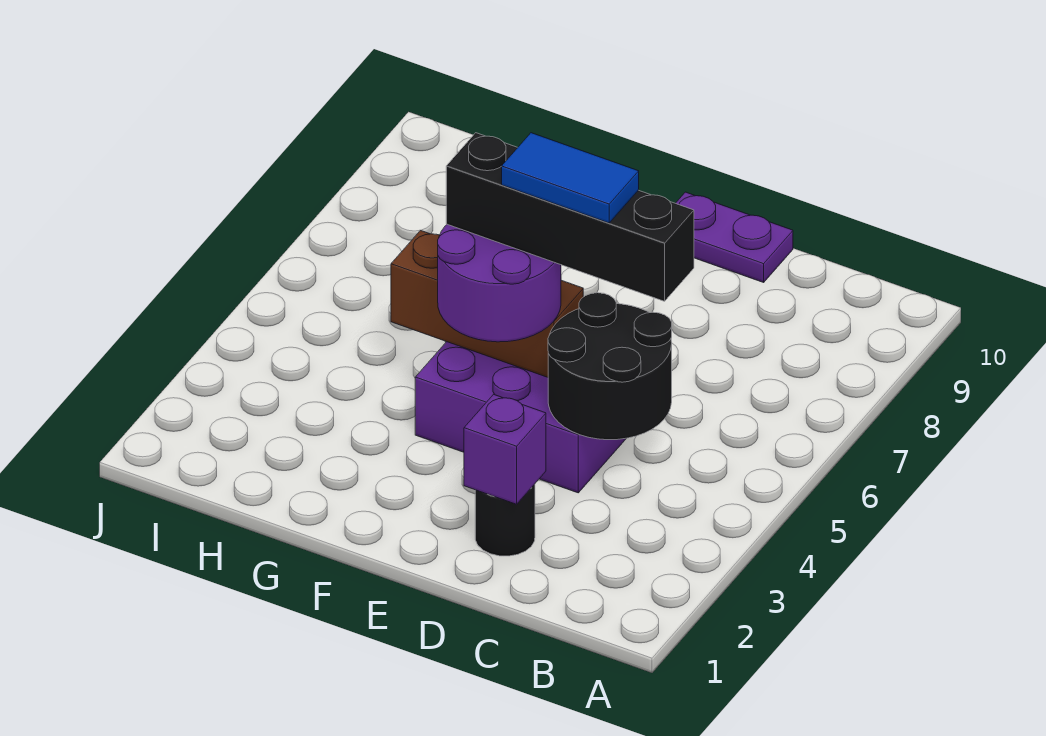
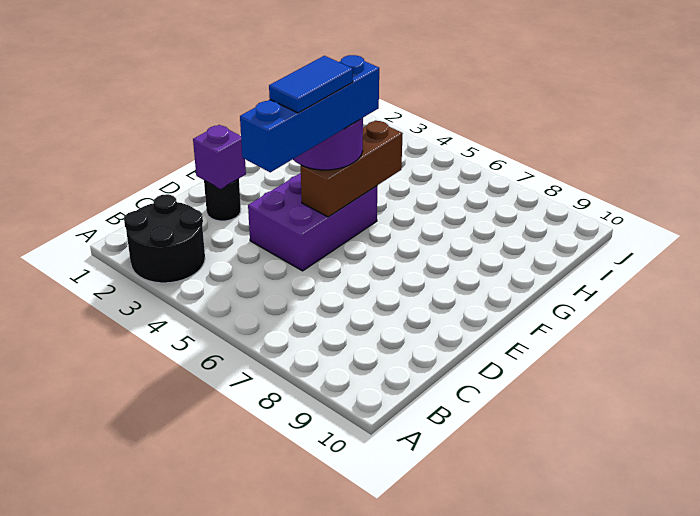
black round brick C4:D5 level 2 -> black round brick A2:B3 level 1
black brick C5:F5 level 4 -> blue brick C5:F5 level 4
purple plate D10:E10 level 1 -> none

